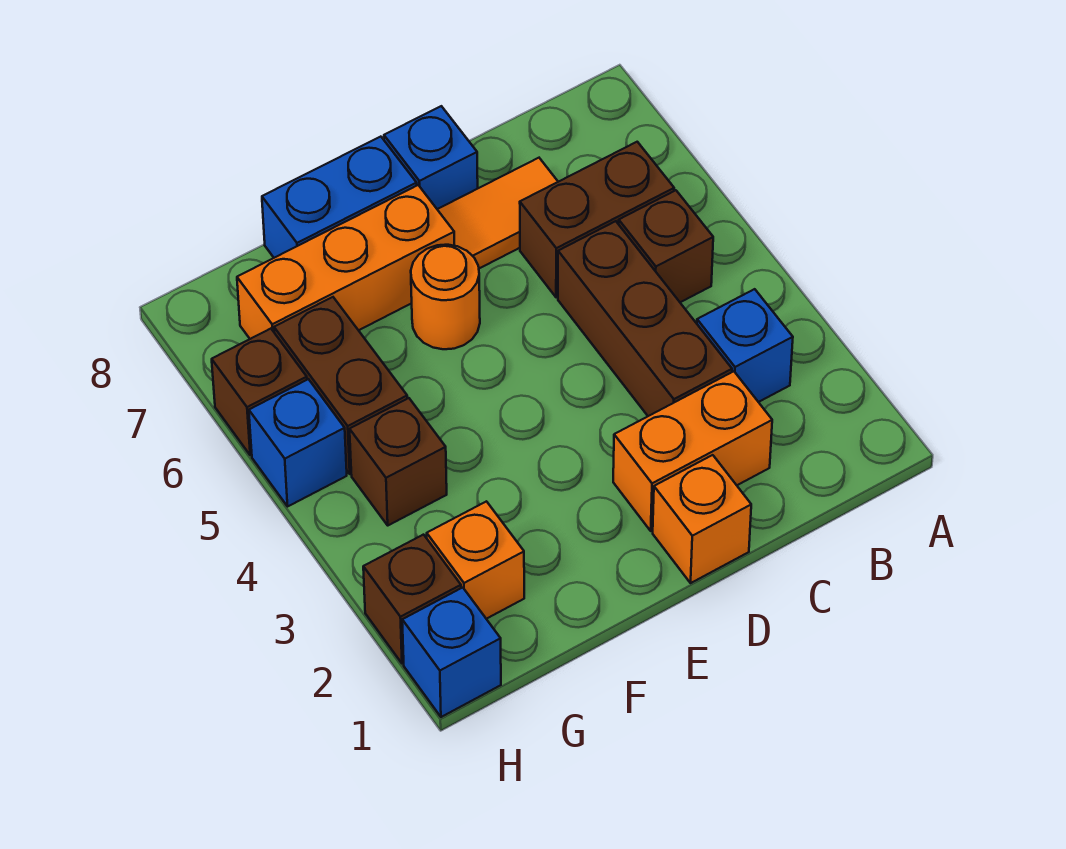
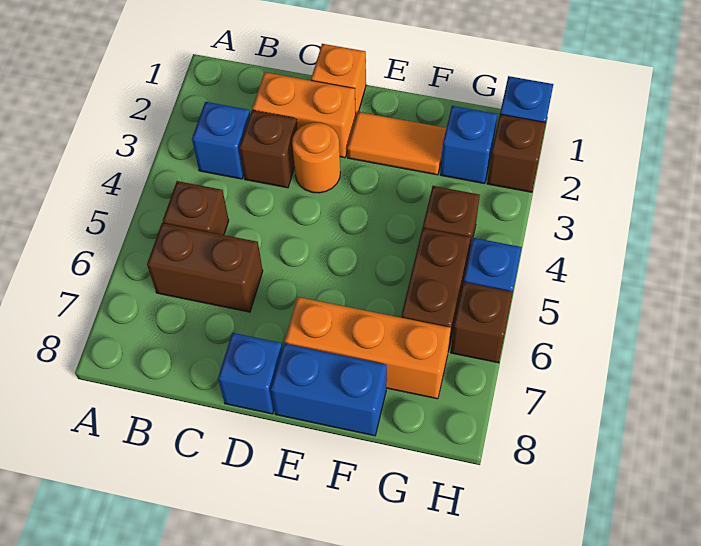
brown brick C3:C5 level 1 -> brown brick C3 level 1
orange tile C7:D7 level 1 -> orange tile E2:F2 level 1
orange round brick E6 level 1 -> orange round brick D3 level 1
orange brick G2 level 1 -> blue brick G2 level 1

